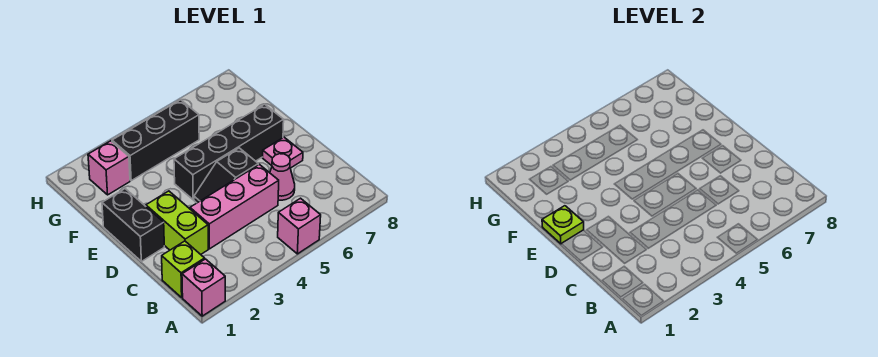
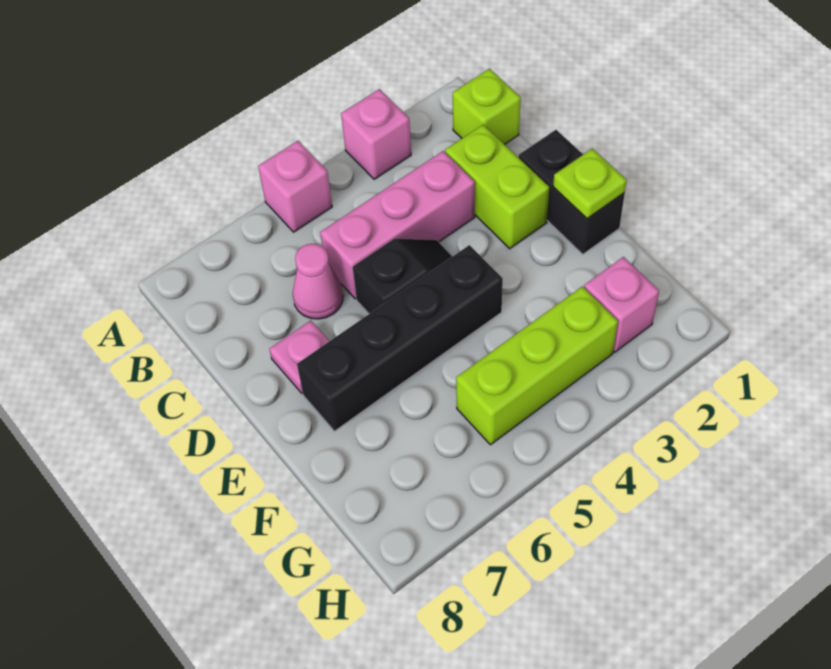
pink brick A1 level 1 -> pink brick A3 level 1
black brick G3:G5 level 1 -> lime brick G3:G5 level 1

